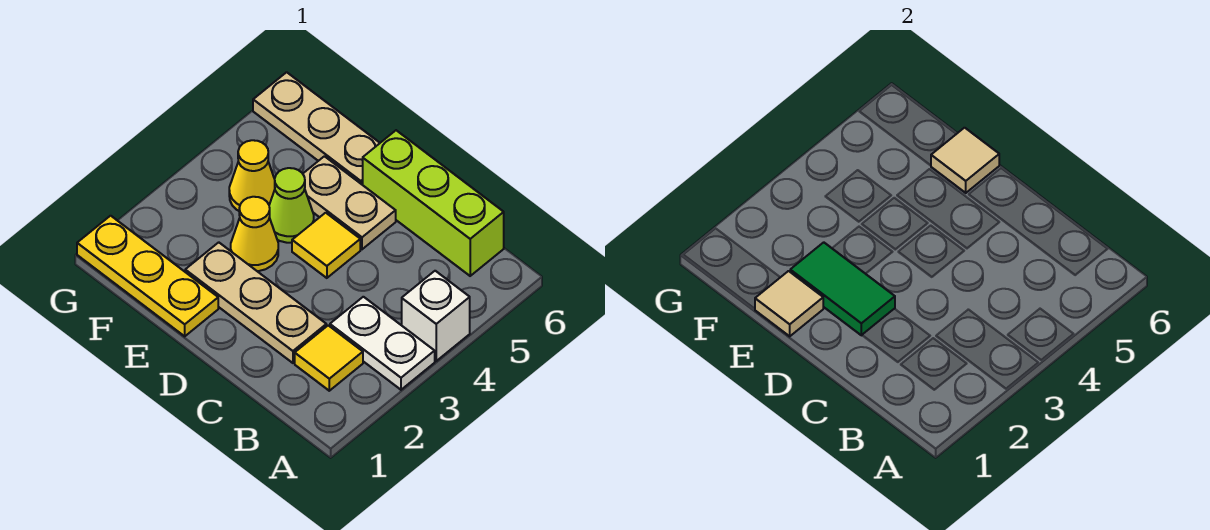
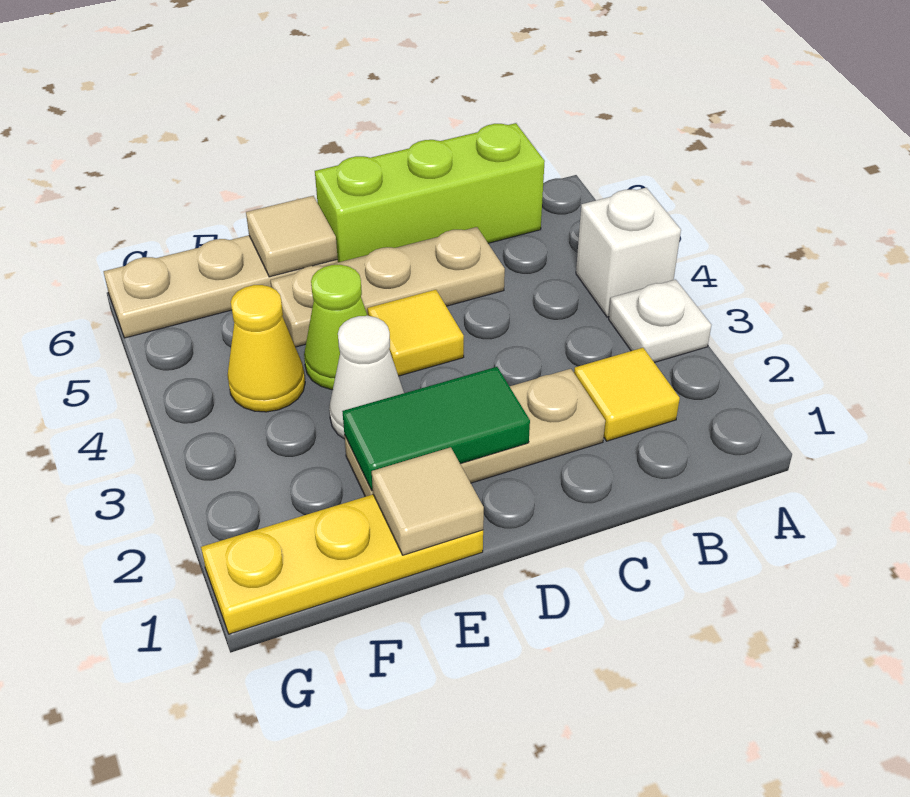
white plate A3:B3 level 1 -> white plate A3 level 1
tan plate D5:E5 level 1 -> tan plate C5:E5 level 1
yellow cone E3 level 1 -> white cone E3 level 1

